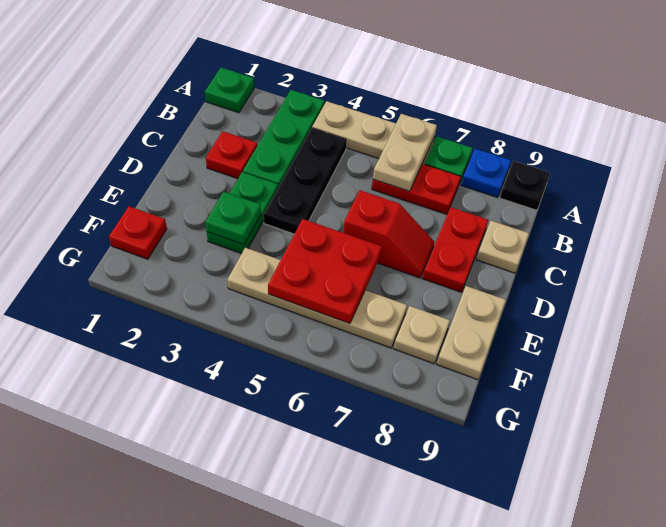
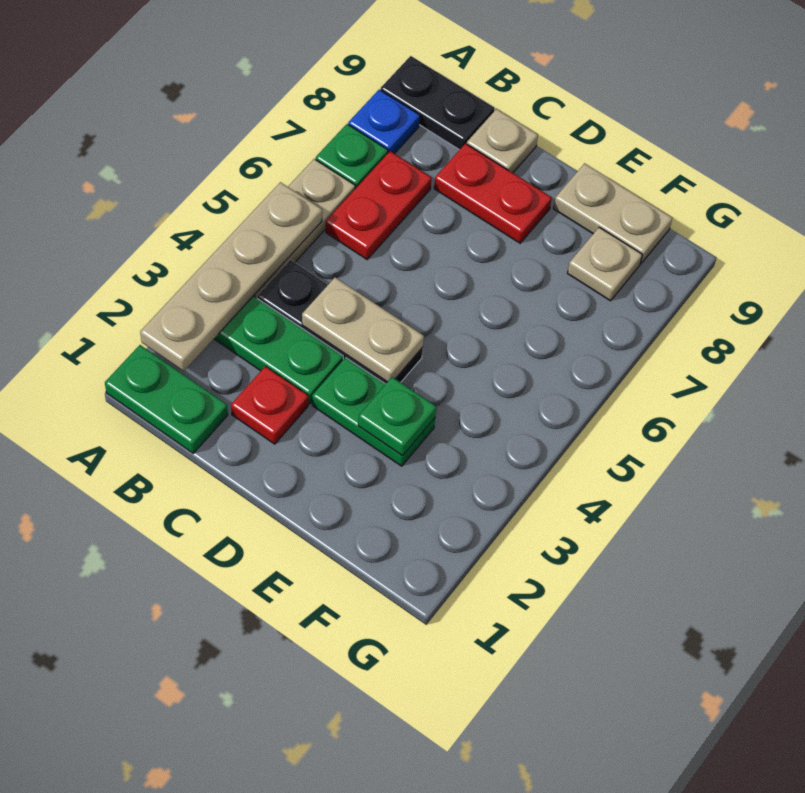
green plate A1 level 1 -> green plate A1:B1 level 1
tan plate A6:B6 level 2 -> tan plate C4:D4 level 2
black plate A9 level 1 -> black plate A9:B9 level 1
red slope D6:D7 level 1 top 6 -> none
red plate E5:F6 level 2 -> none
red plate F1 level 1 -> none
tan plate F4:F7 level 1 -> tan plate A2:A5 level 2

